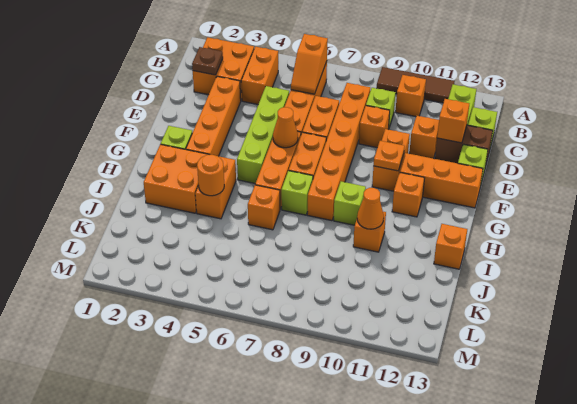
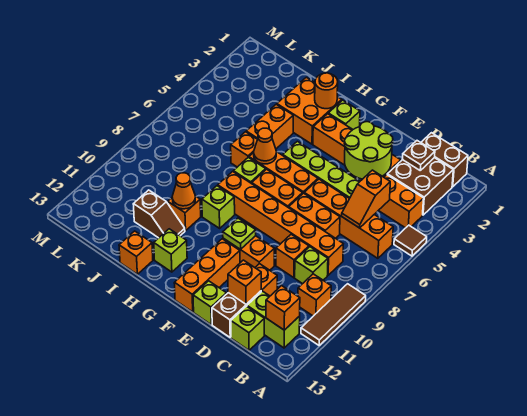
none -> brown tile A5 level 1
none -> brown brick B1:C1 level 1
orange brick B2:C3 level 1 -> brown brick B2:C3 level 1
orange slope B6:C6 level 2 top B -> orange slope C5:C6 level 2 top 5
none -> lime round brick D3:E4 level 2
orange cone F6 level 2 -> orange cone H6 level 2
orange plate F10 level 2 -> lime plate F10 level 2
orange brick G11 level 1 -> orange brick B12 level 2
orange brick H4:I4 level 1 -> orange brick I4:I5 level 1
none -> lime brick H12 level 1
orange round brick I4 level 2 -> orange round brick H2 level 2
none -> brown slope I11:J11 level 1 top J

